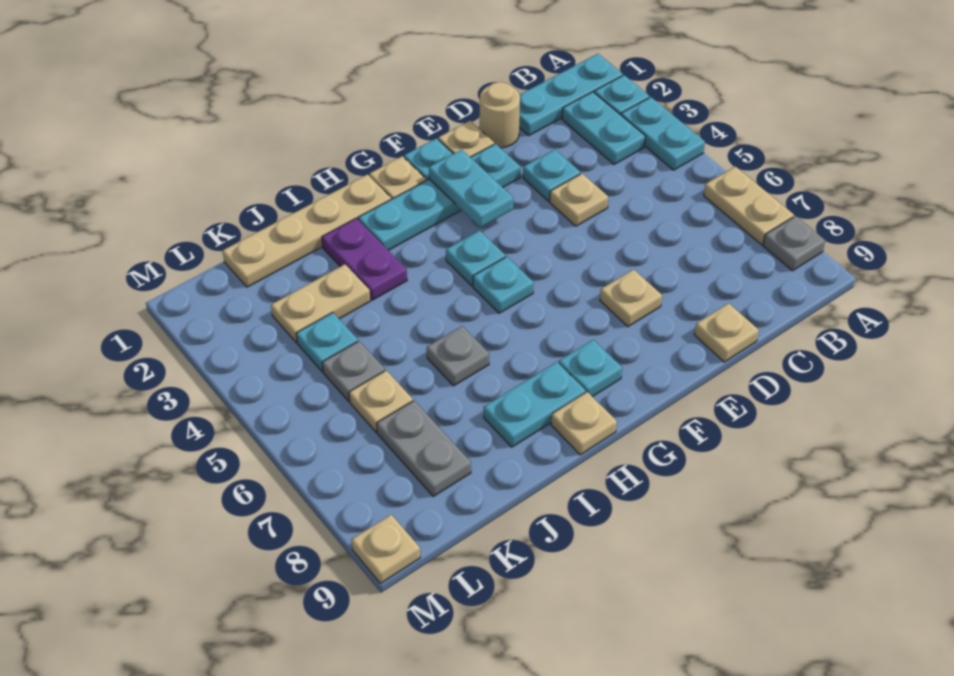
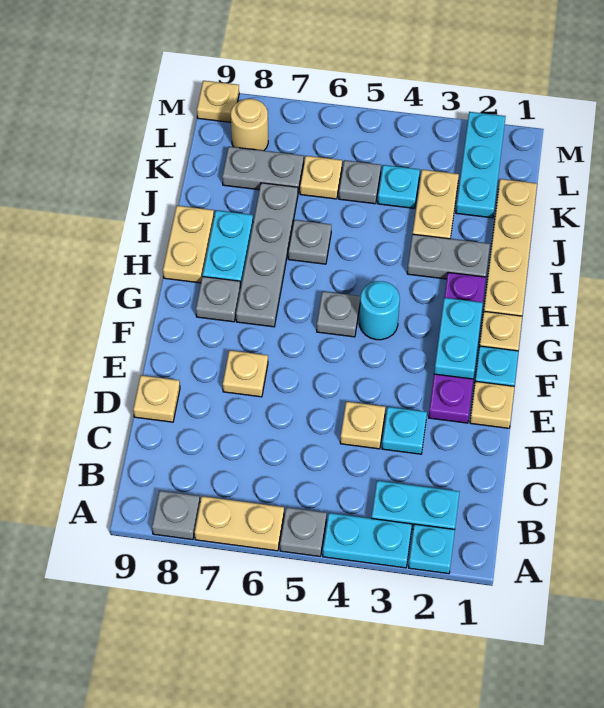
cyan plate A1:C1 level 1 -> cyan plate K2:M2 level 1
none -> grey plate A5 level 1
tan round brick D1 level 1 -> tan round brick L8 level 1
cyan plate E2:H2 level 1 -> purple plate E2:H2 level 1
cyan plate F2:F3 level 2 -> cyan plate F2:G2 level 2
cyan plate G4 level 1 -> cyan round brick G4 level 1
cyan plate G5 level 1 -> grey plate G5 level 1
none -> grey plate G7:J7 level 1
cyan plate G8 level 1 -> grey plate G8 level 1
tan plate H9 level 1 -> tan plate H9:I9 level 1
purple plate I2:I3 level 1 -> grey plate I2:I3 level 1

